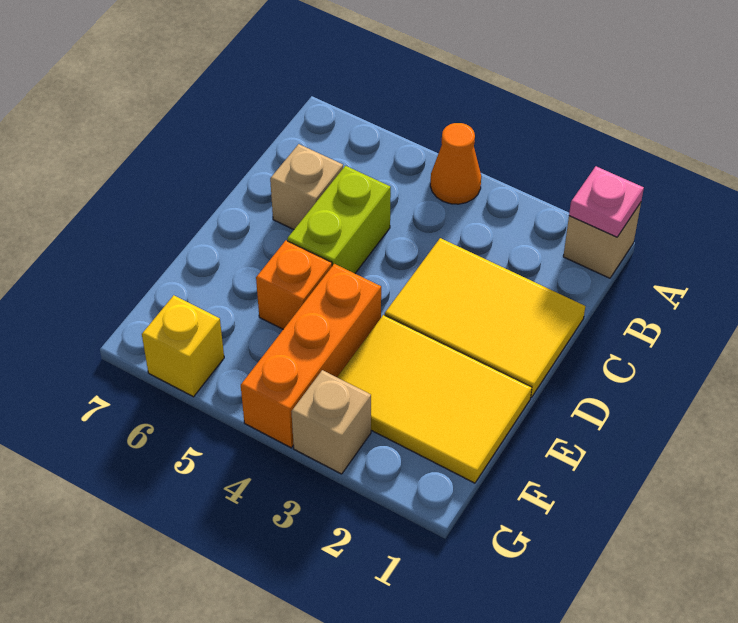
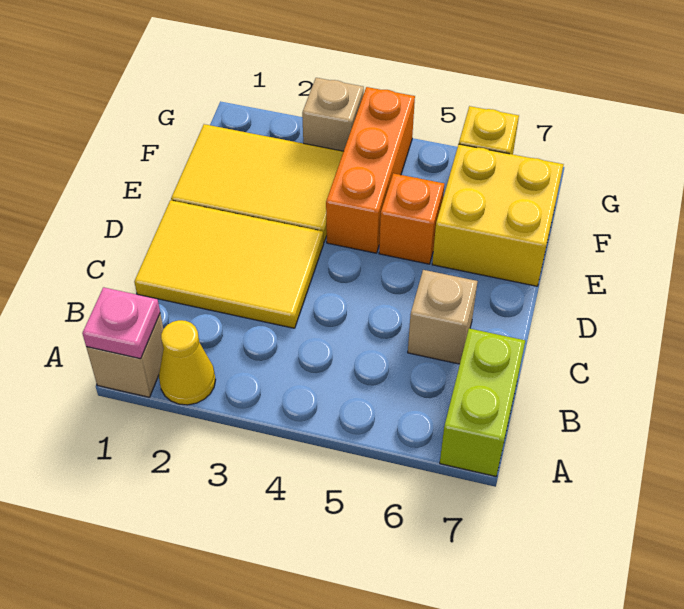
none -> yellow cone A2 level 1
orange cone A4 level 1 -> none
lime brick C5:D5 level 1 -> lime brick A7:B7 level 1
none -> yellow brick E6:F7 level 1

